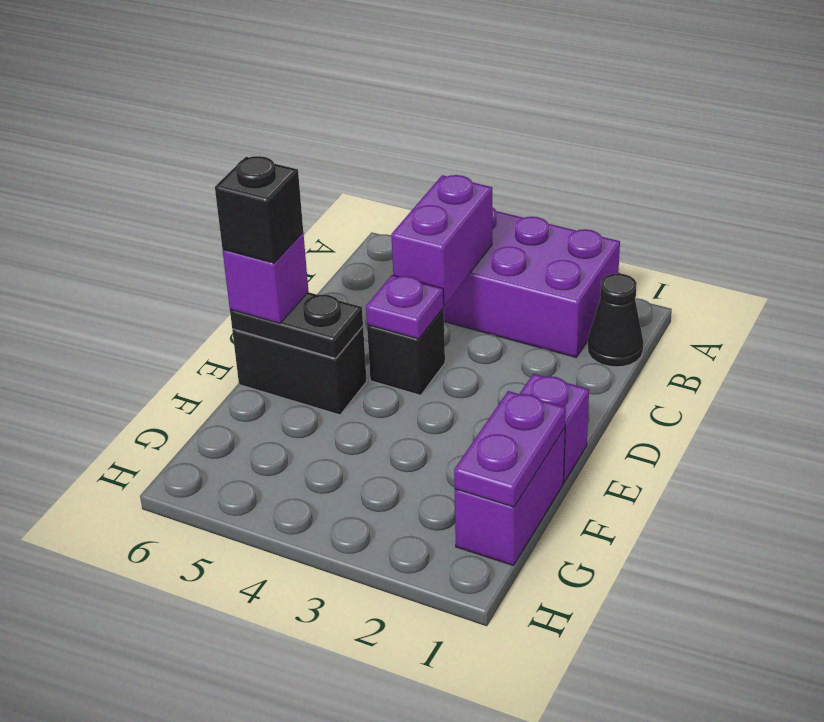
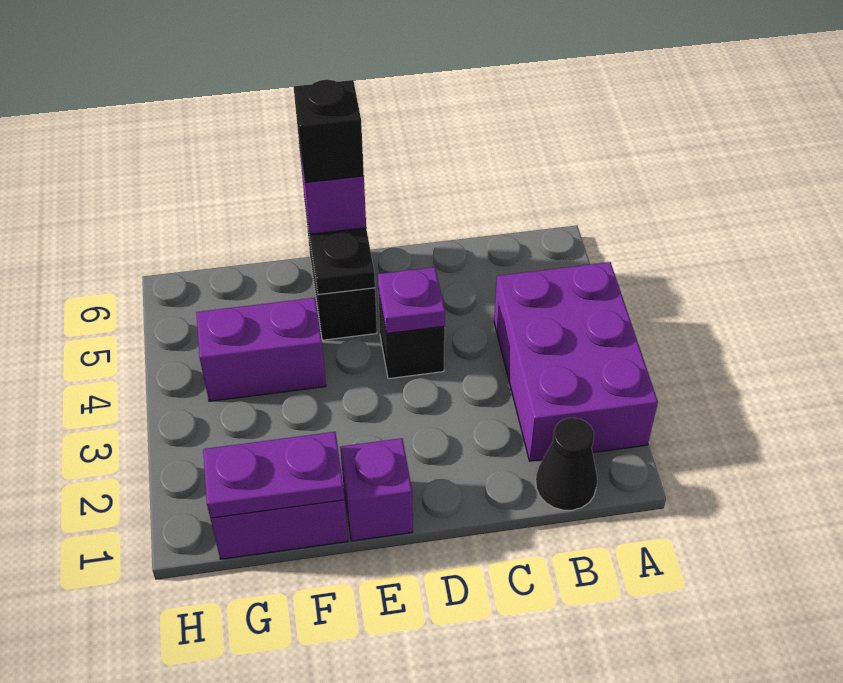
purple brick B4:C4 level 2 -> purple brick F4:G4 level 1

